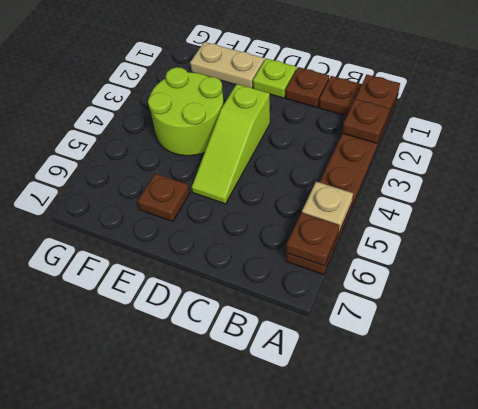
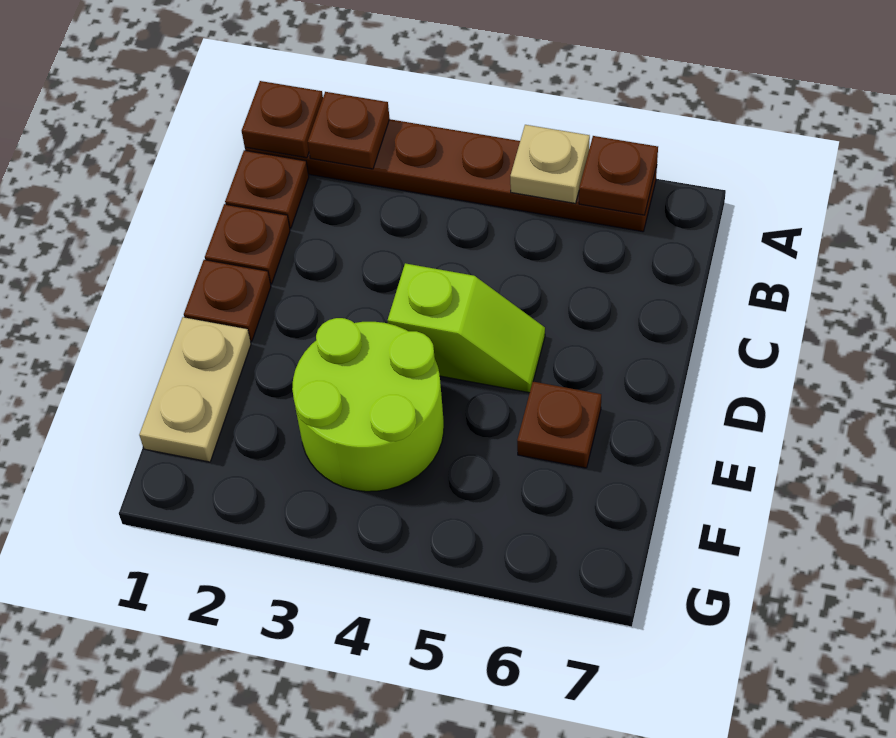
lime plate D1 level 1 -> brown plate D1 level 1
lime slope D3:D5 level 1 top 3 -> lime slope D4:D5 level 1 top 4

